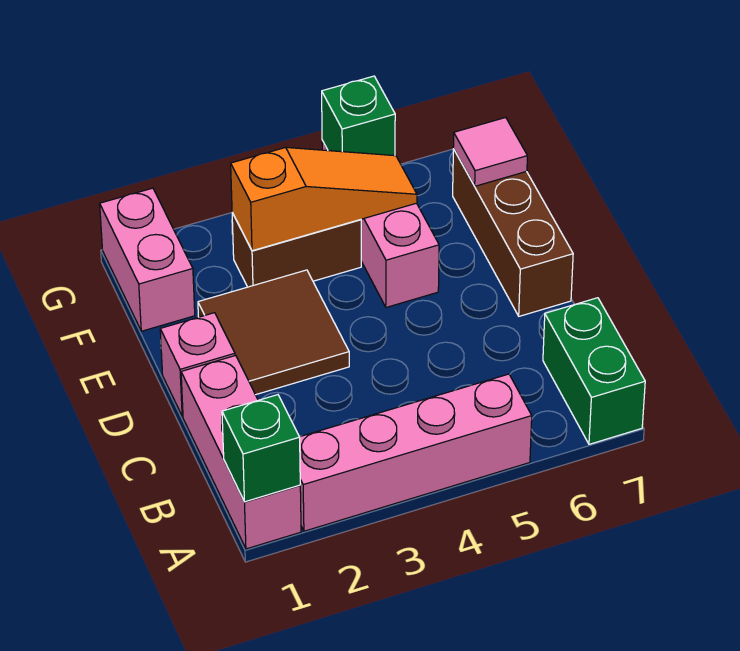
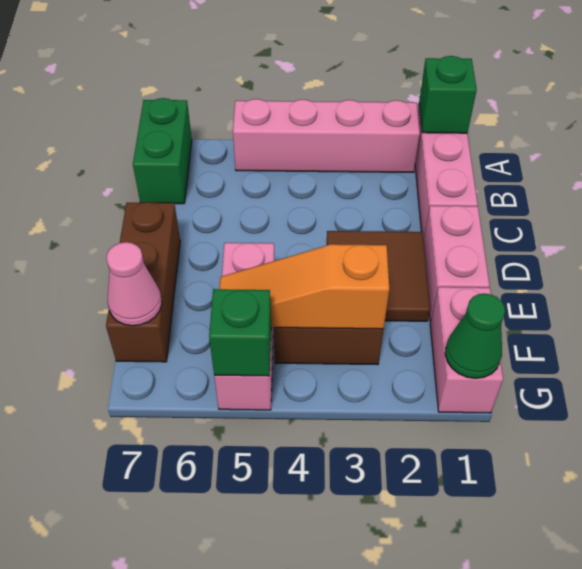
pink brick D1 level 1 -> pink brick D1:E1 level 1
pink tile F7 level 2 -> pink cone F7 level 2
none -> green cone G1 level 2

